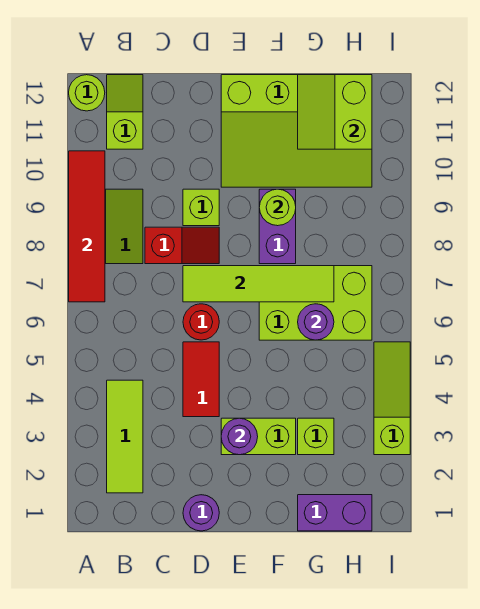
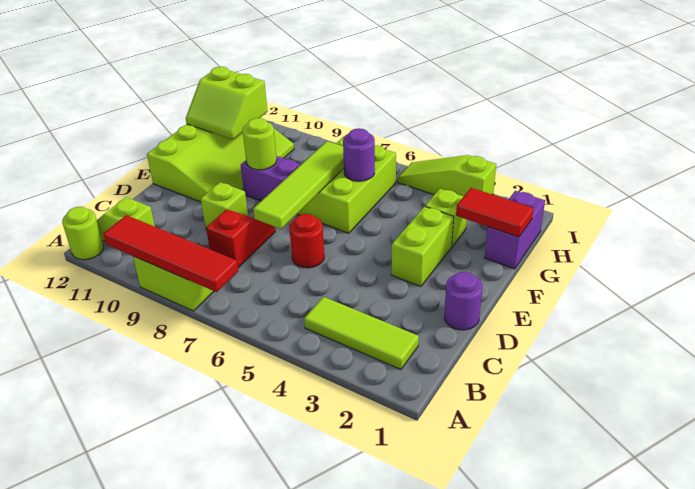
red tile D4:D5 level 1 -> red tile G1:G2 level 2
purple round brick E3 level 2 -> none

